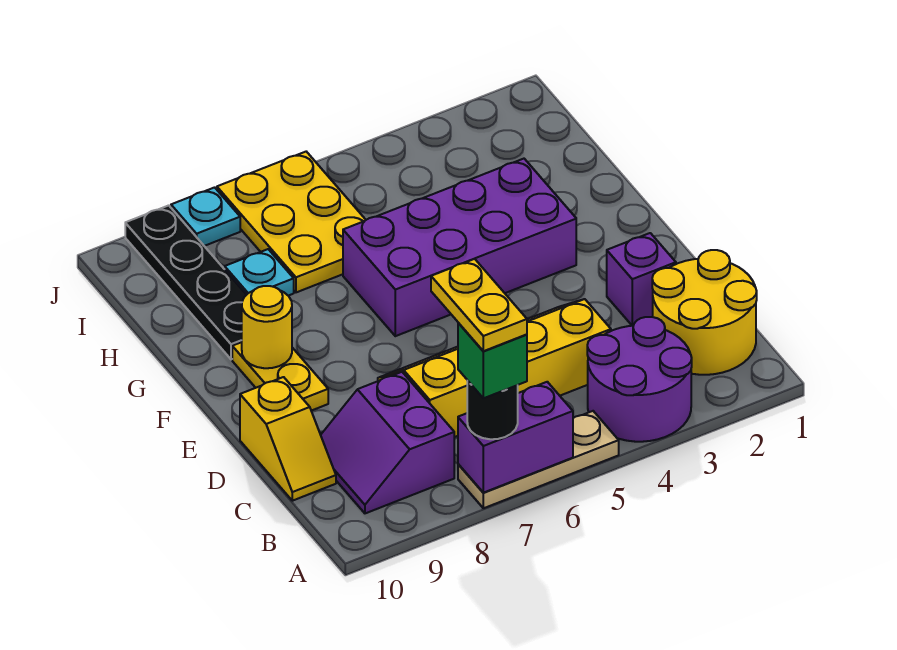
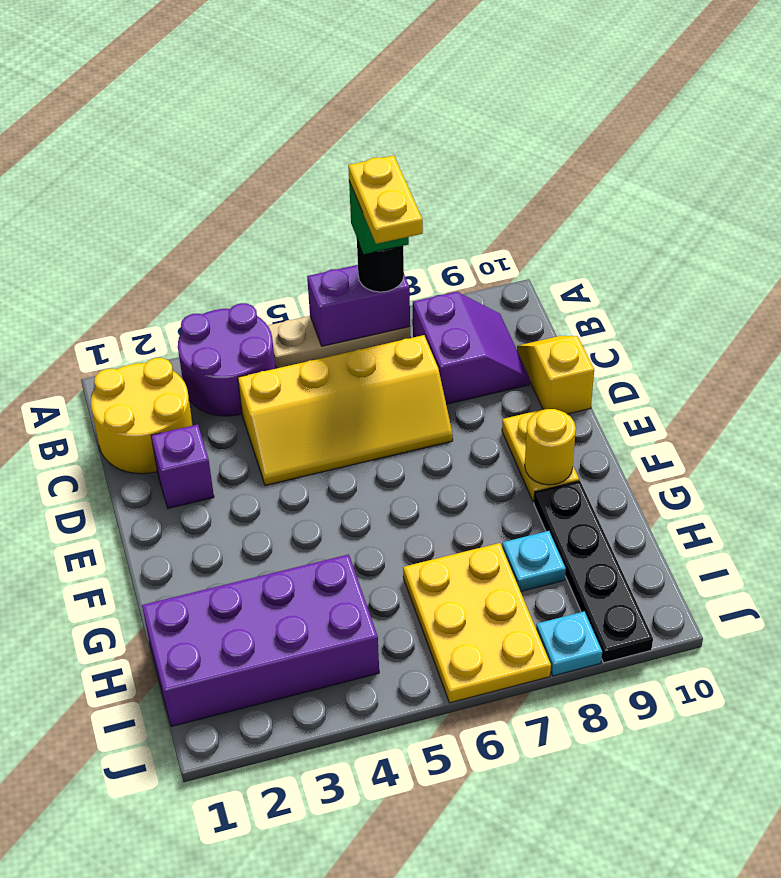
purple brick F3:G6 level 1 -> purple brick H1:I4 level 1

